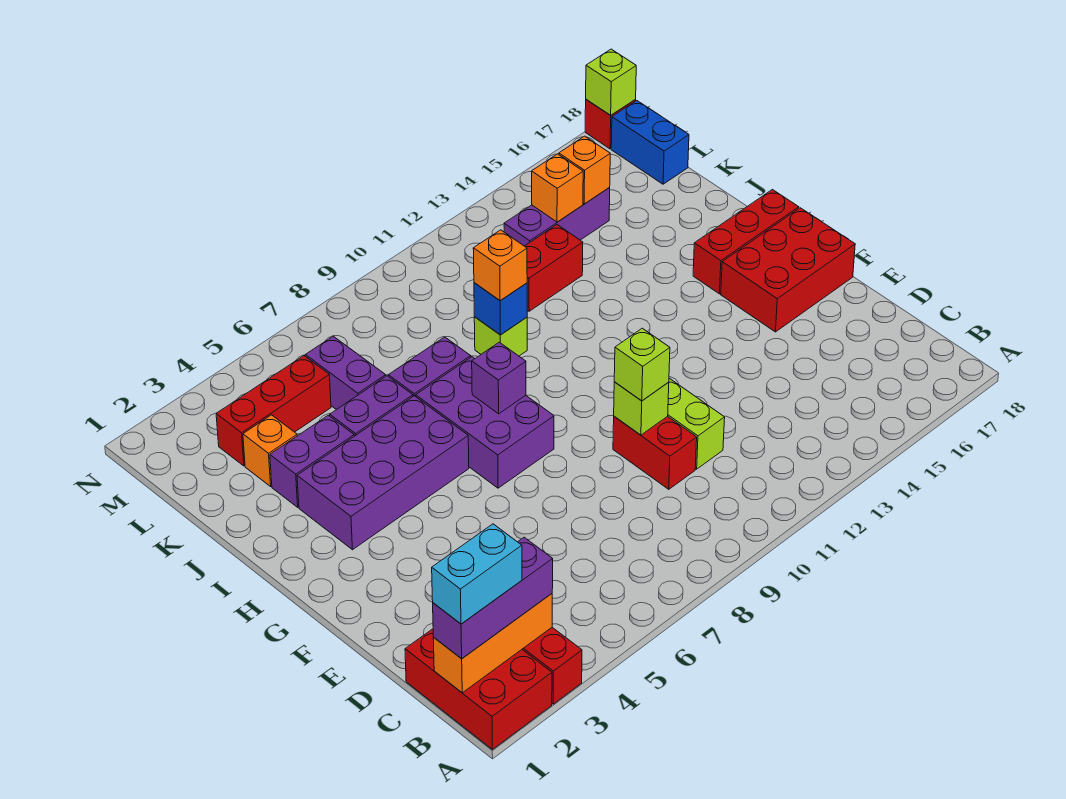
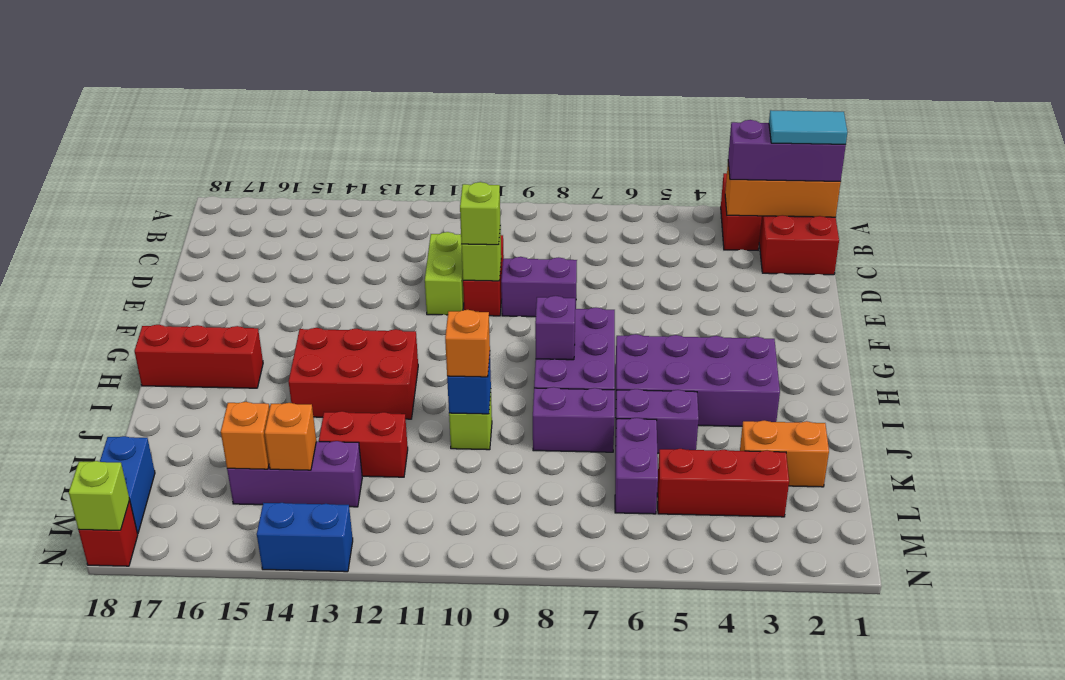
cyan brick B1:B2 level 4 -> cyan tile B1:B2 level 4
red brick F16:G18 level 1 -> red brick H12:I14 level 1
purple brick J3:J4 level 1 -> purple brick E8:E9 level 1
orange brick K3 level 1 -> orange brick K2:K3 level 1
none -> blue brick N13:N14 level 1

